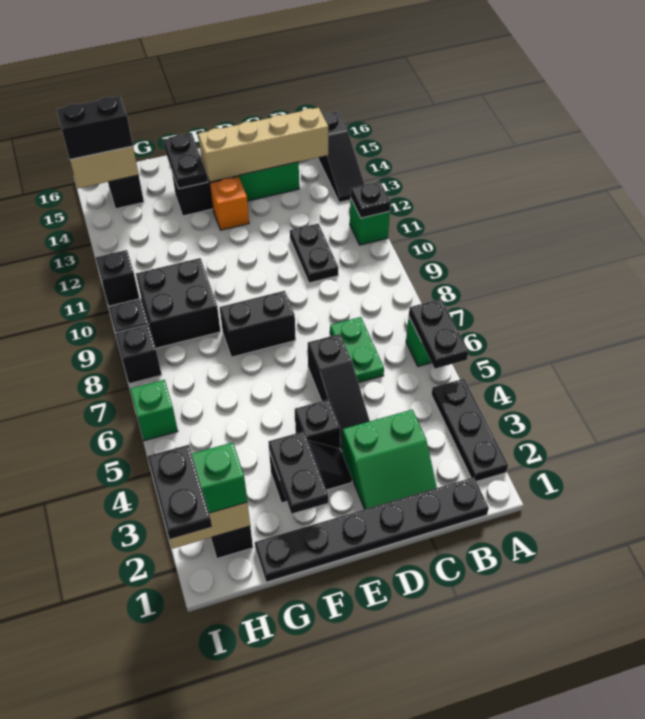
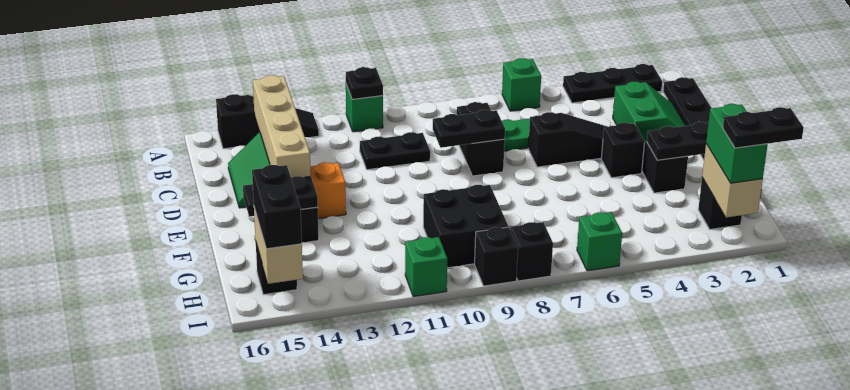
black plate A5:A6 level 2 -> black plate D8:D9 level 2
black brick E8:F8 level 1 -> black brick C8:D8 level 1
black brick I11 level 1 -> green brick I11 level 1

